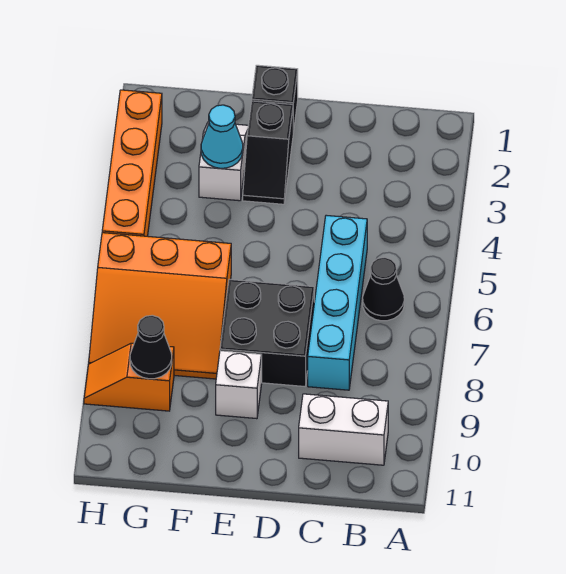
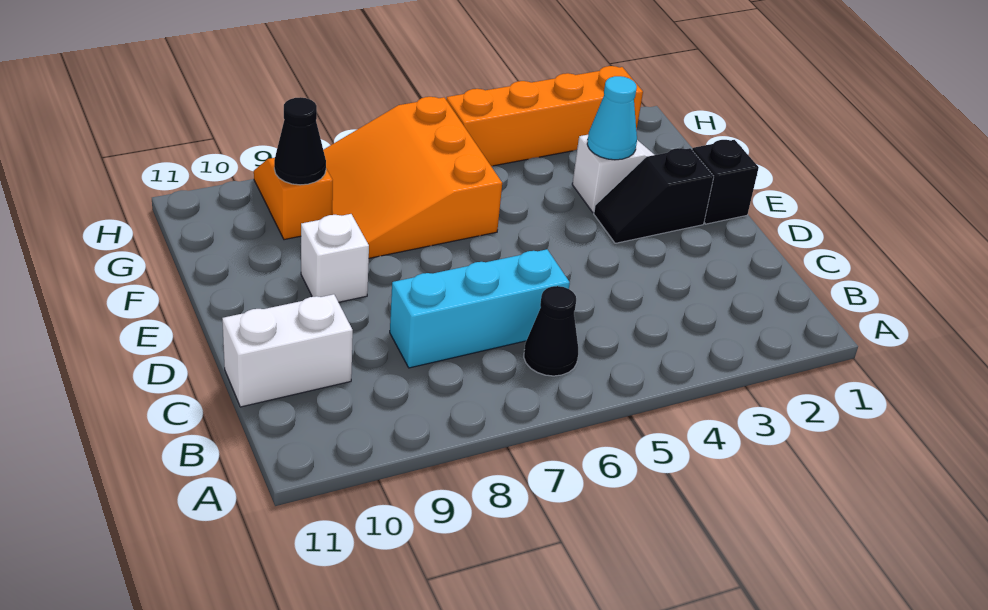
white brick B10:C10 level 1 -> white brick C10:C11 level 1
cyan brick C5:C8 level 1 -> cyan brick C6:C8 level 1
black brick D7:E8 level 1 -> none

